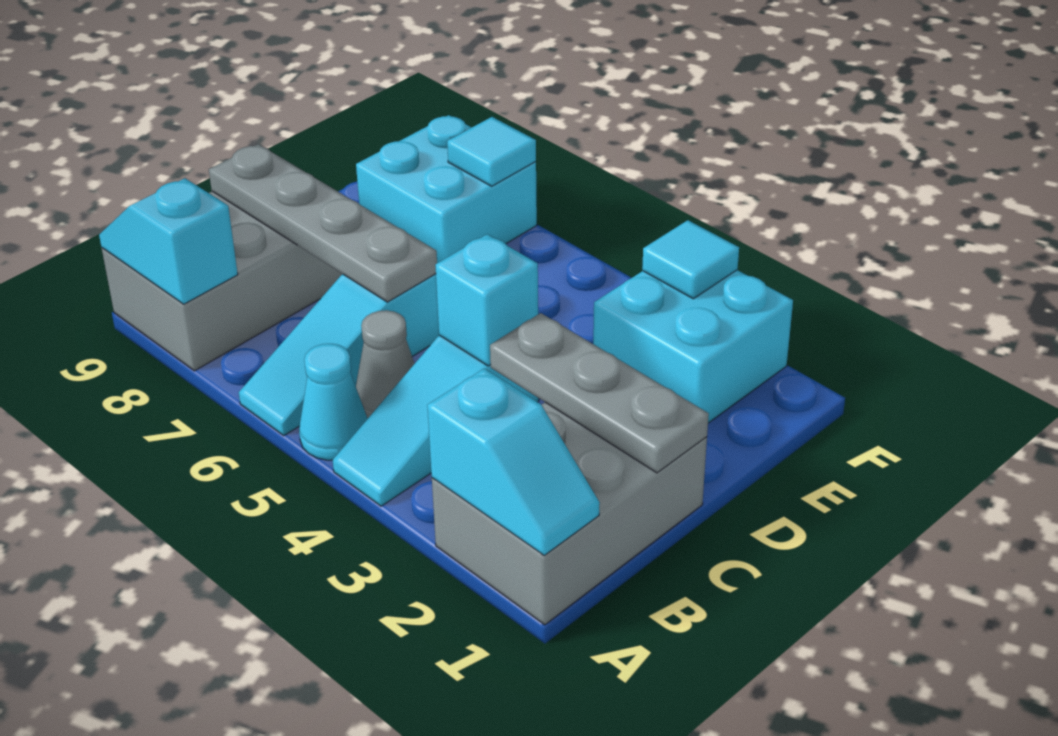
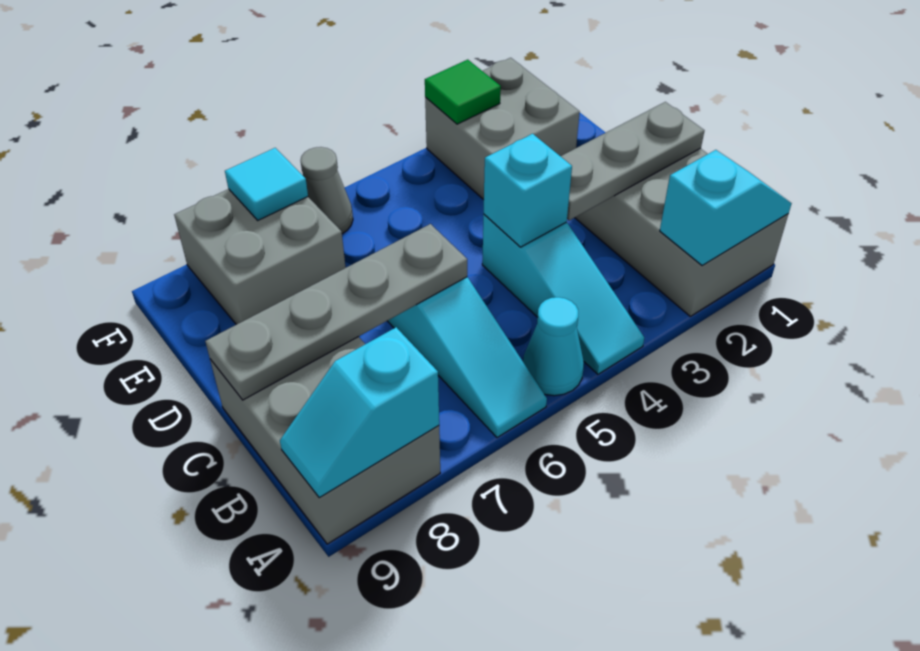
grey cone B5 level 1 -> grey cone F6 level 1
cyan brick E2:F3 level 1 -> grey brick E2:F3 level 1
cyan brick E7:F8 level 1 -> grey brick E7:F8 level 1
cyan tile F3 level 2 -> green tile F3 level 2

